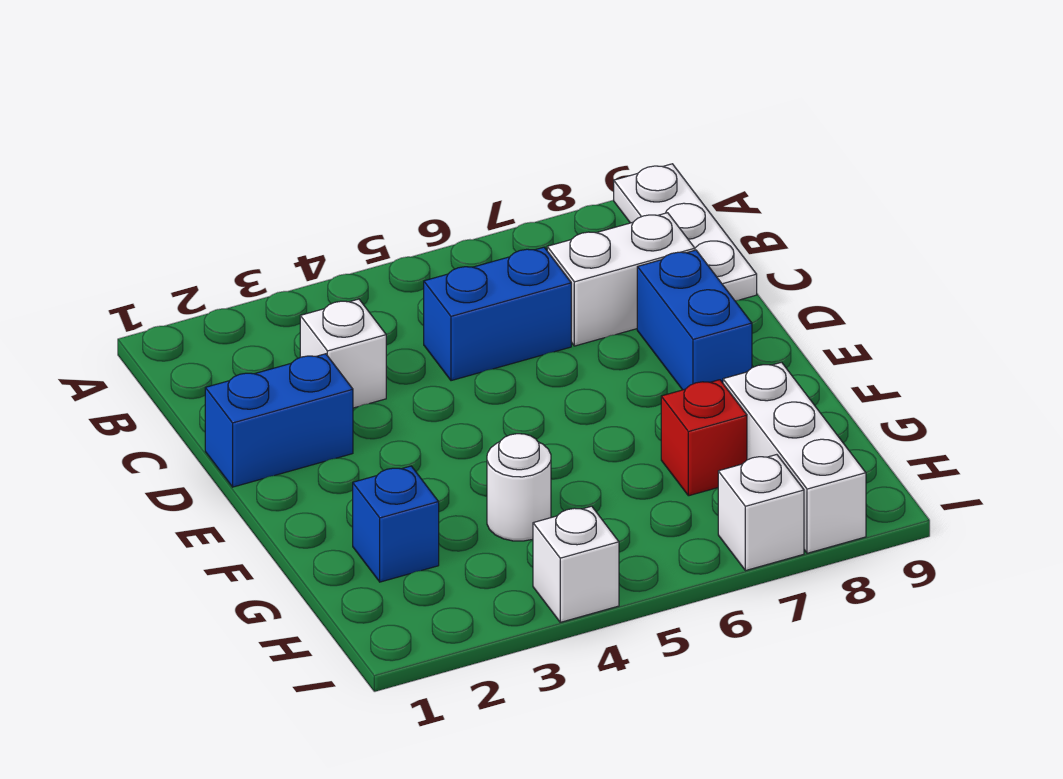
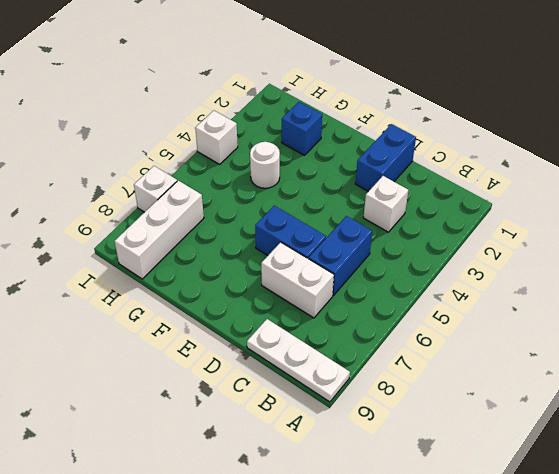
white brick C7:C8 level 1 -> white brick C7:D7 level 1
blue brick D8:E8 level 1 -> blue brick D6:E6 level 1
red brick G7 level 1 -> none
white brick G8:I8 level 1 -> white brick H7:H9 level 1

